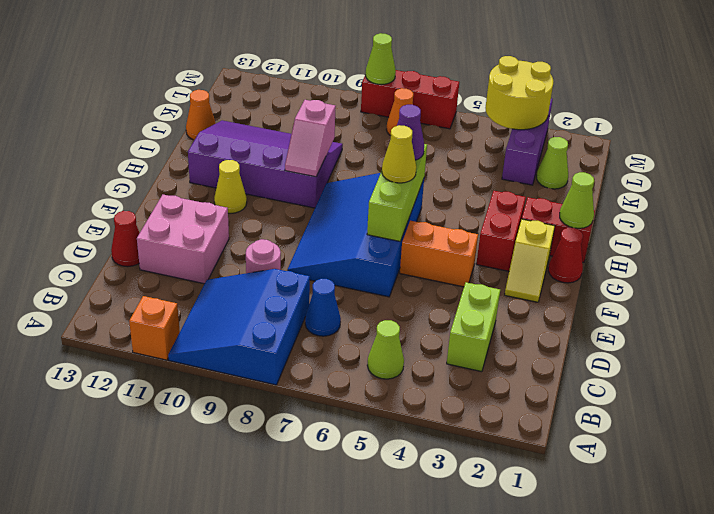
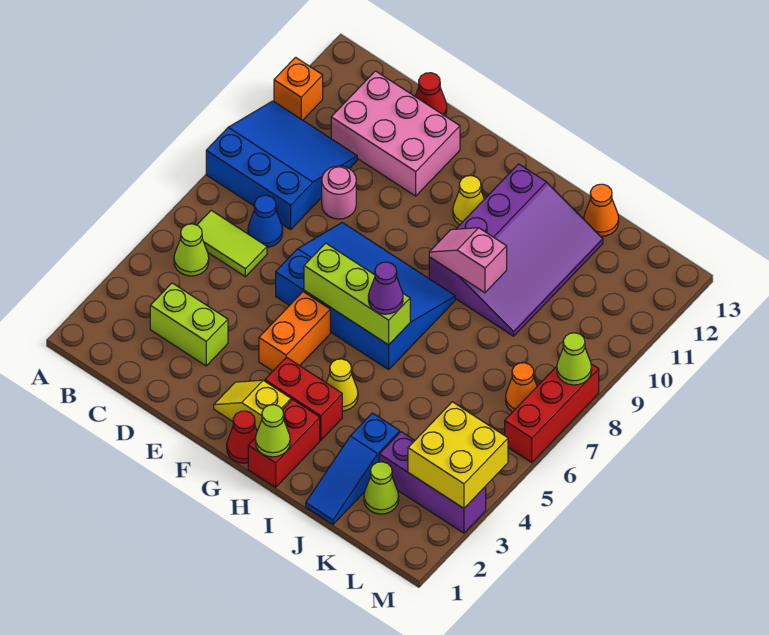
none -> lime tile B6:C6 level 1
pink brick D11:E12 level 1 -> pink brick C11:E12 level 1
yellow cone G6 level 3 -> yellow cone H4 level 1
none -> blue slope J1:J3 level 1 top 3
yellow round brick L3:M4 level 2 -> yellow brick L3:M4 level 2

